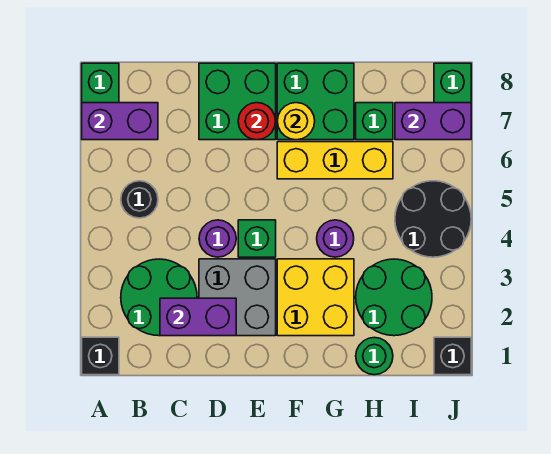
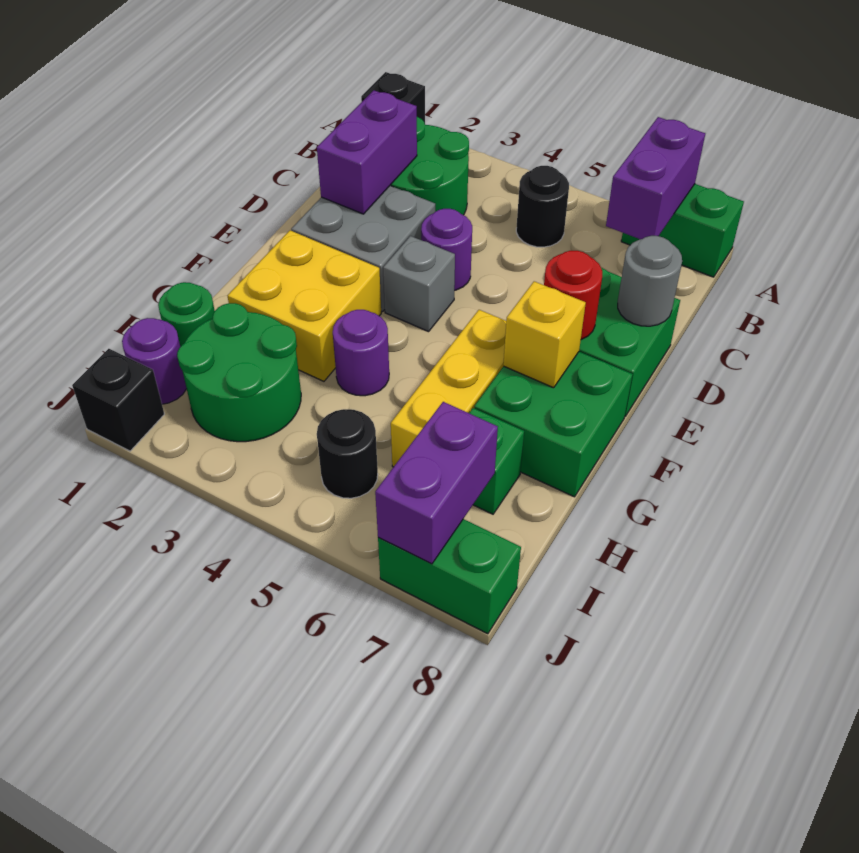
none -> grey round brick D8 level 2
green brick E4 level 1 -> grey brick E4 level 1
yellow round brick F7 level 2 -> yellow brick F7 level 2
none -> purple round brick I1 level 1
black round brick I4:J5 level 1 -> black round brick I5 level 1

